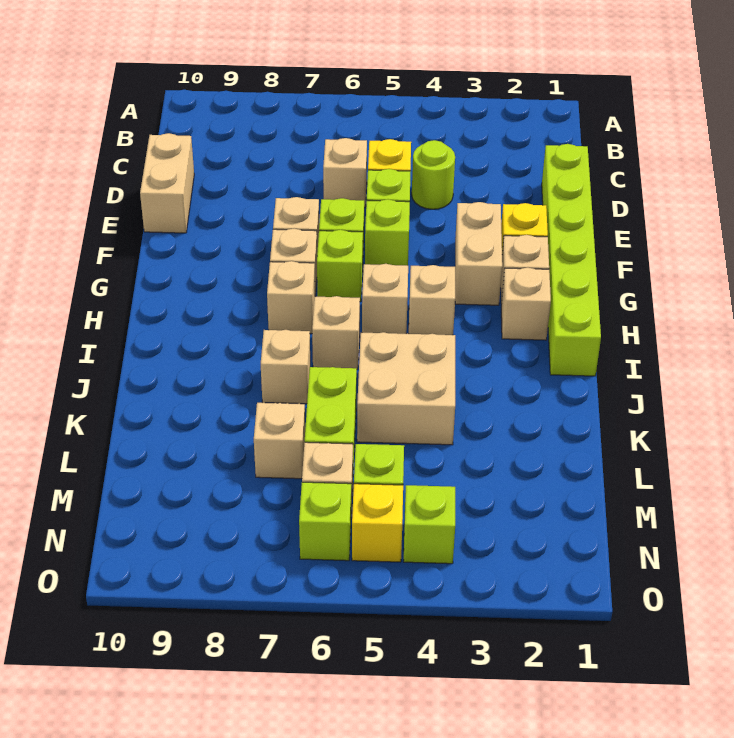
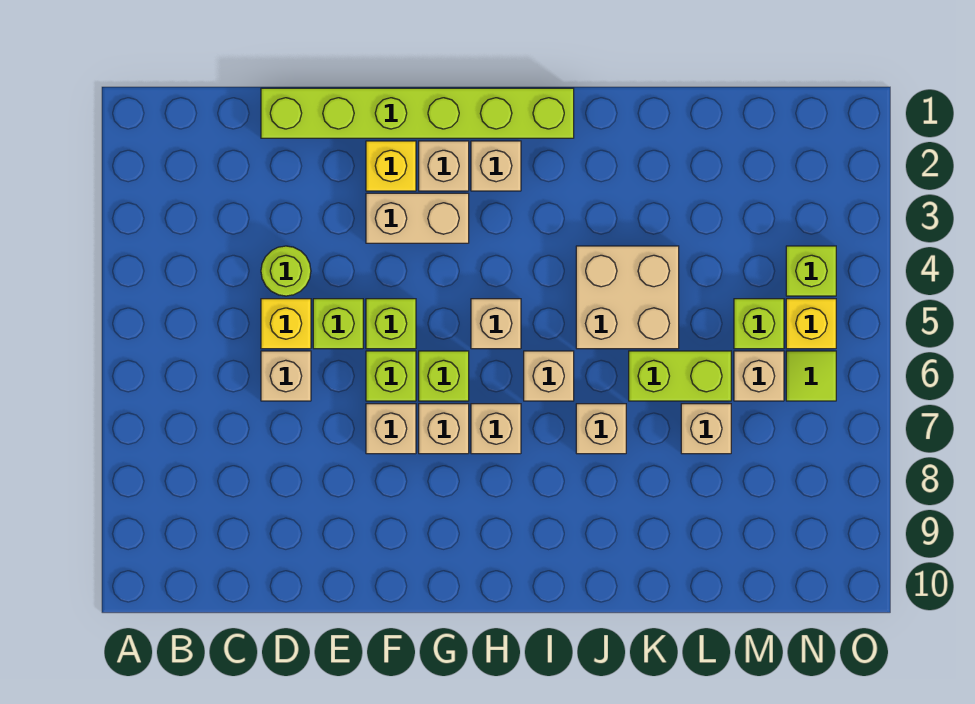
tan brick D10:E10 level 1 -> none
tan brick H4 level 1 -> none
lime brick N6 level 1 -> lime tile N6 level 1

